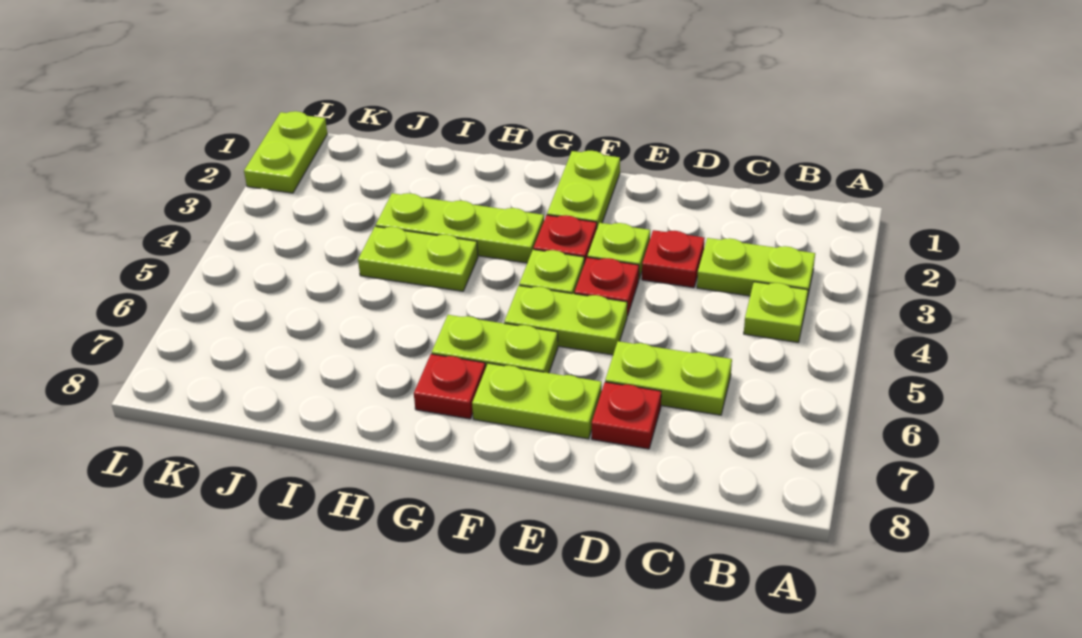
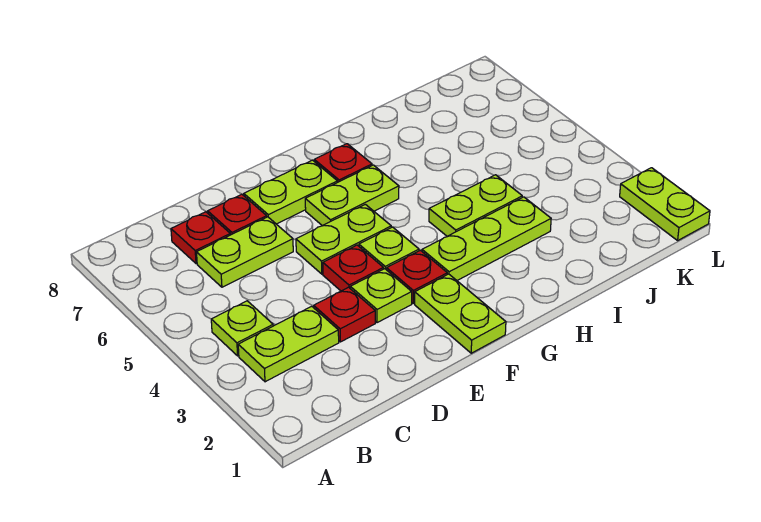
none -> red plate C7 level 1

